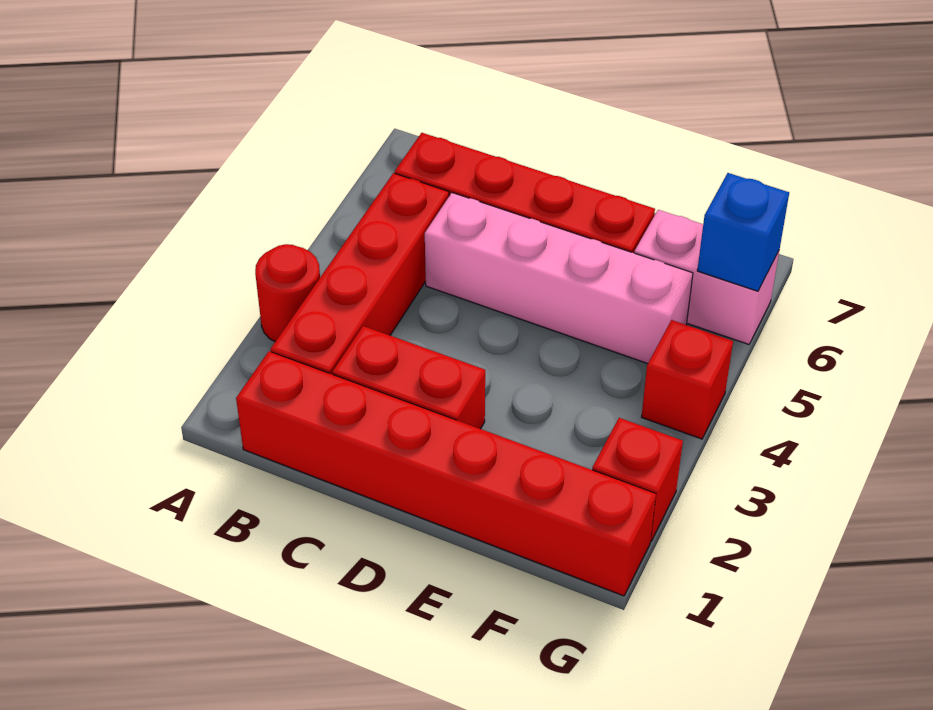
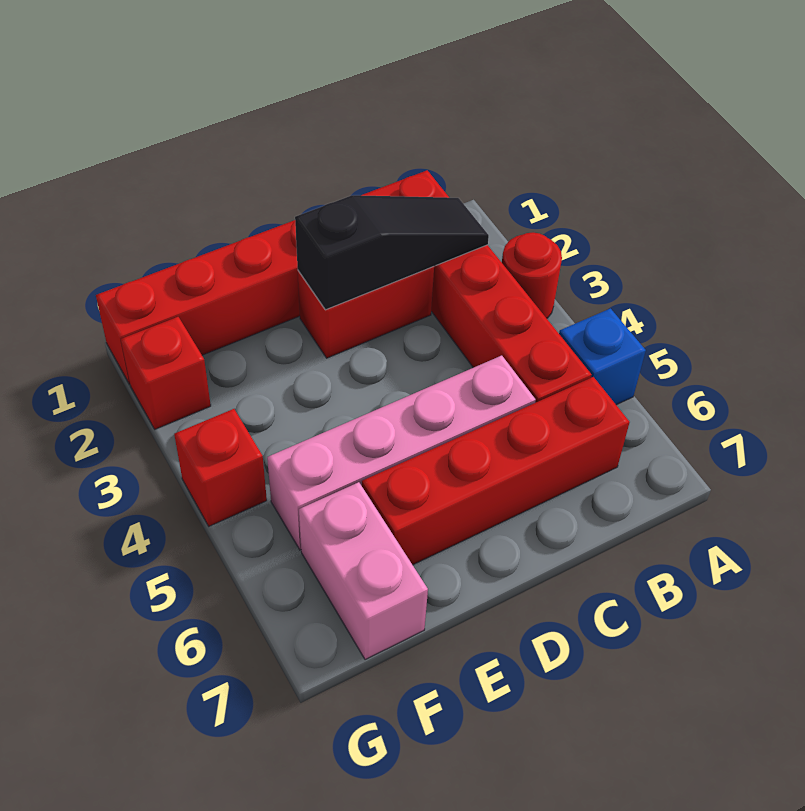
none -> black slope B2:D2 level 2 top D
pink brick F6:G6 level 1 -> pink brick F6:F7 level 1
blue brick G6 level 2 -> blue brick A5 level 1

